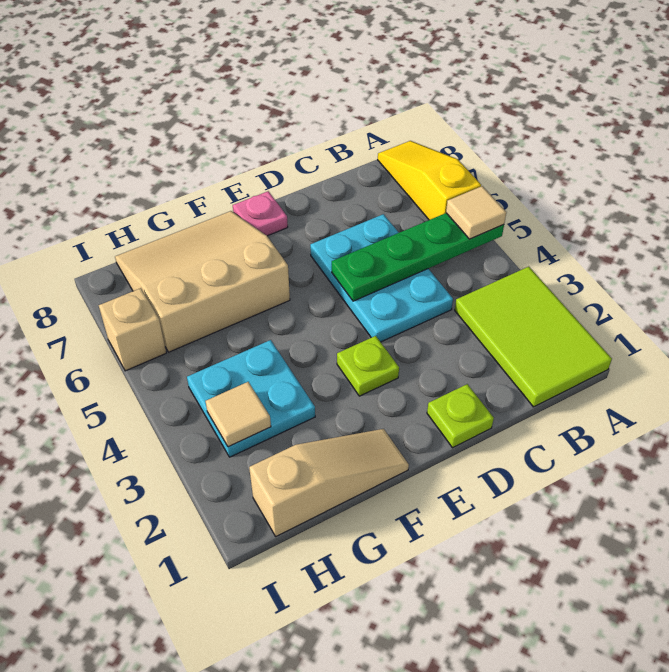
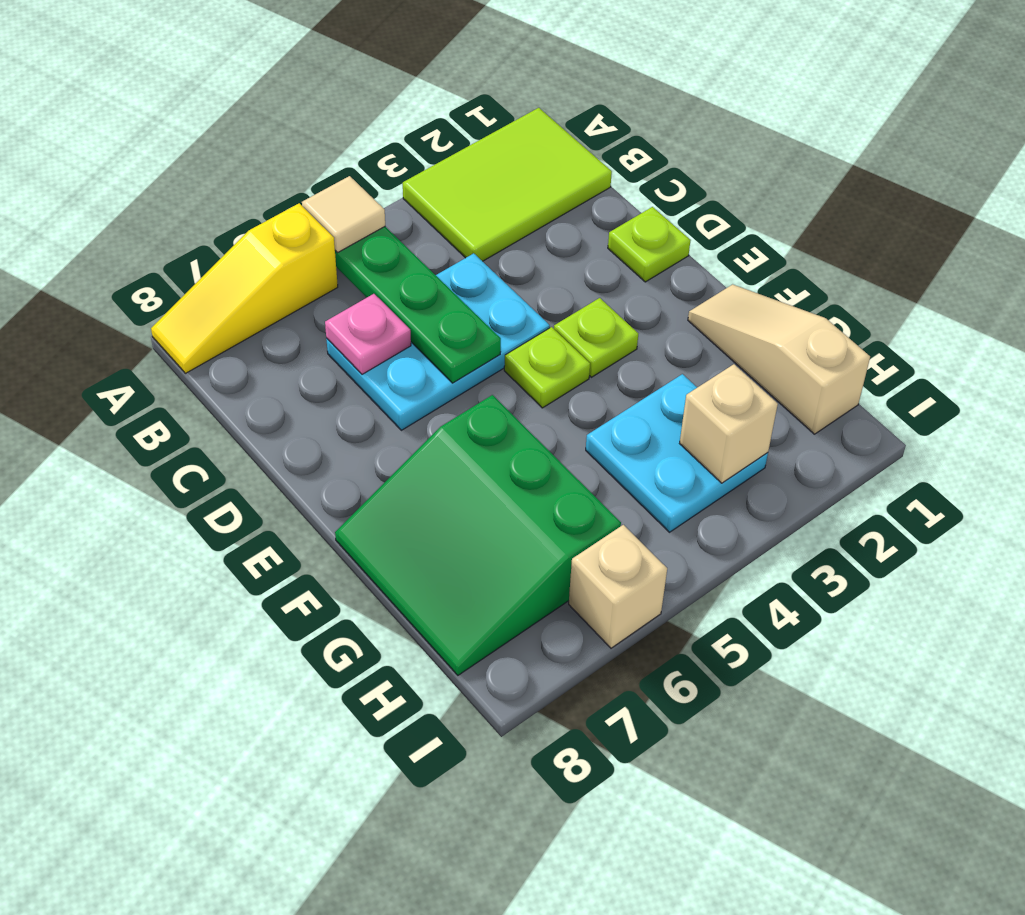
none -> lime plate E4 level 1
pink plate E8 level 1 -> pink plate C6 level 2
tan slope F6:H8 level 1 top 6 -> green slope F6:H8 level 1 top 6
tan tile H3 level 2 -> tan brick H3 level 2

